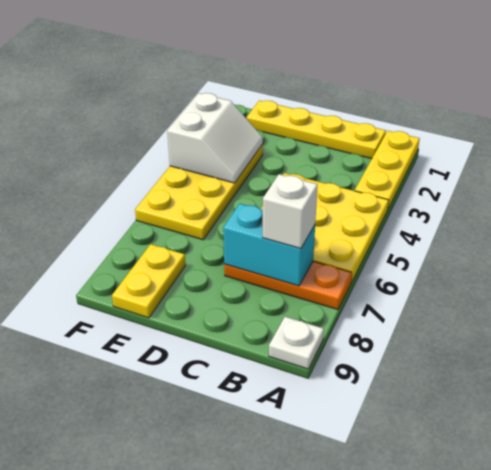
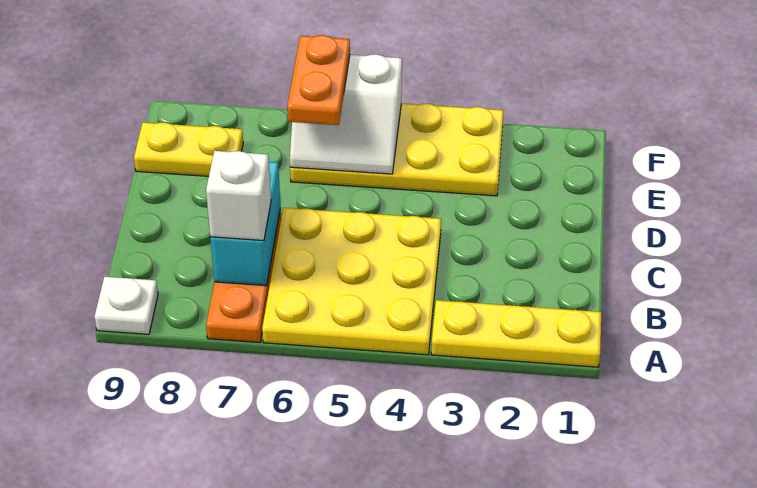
yellow plate B1:E1 level 1 -> none
white slope E3:F4 level 2 top F -> white slope E5:F6 level 2 top F
none -> orange plate E6:F6 level 3

